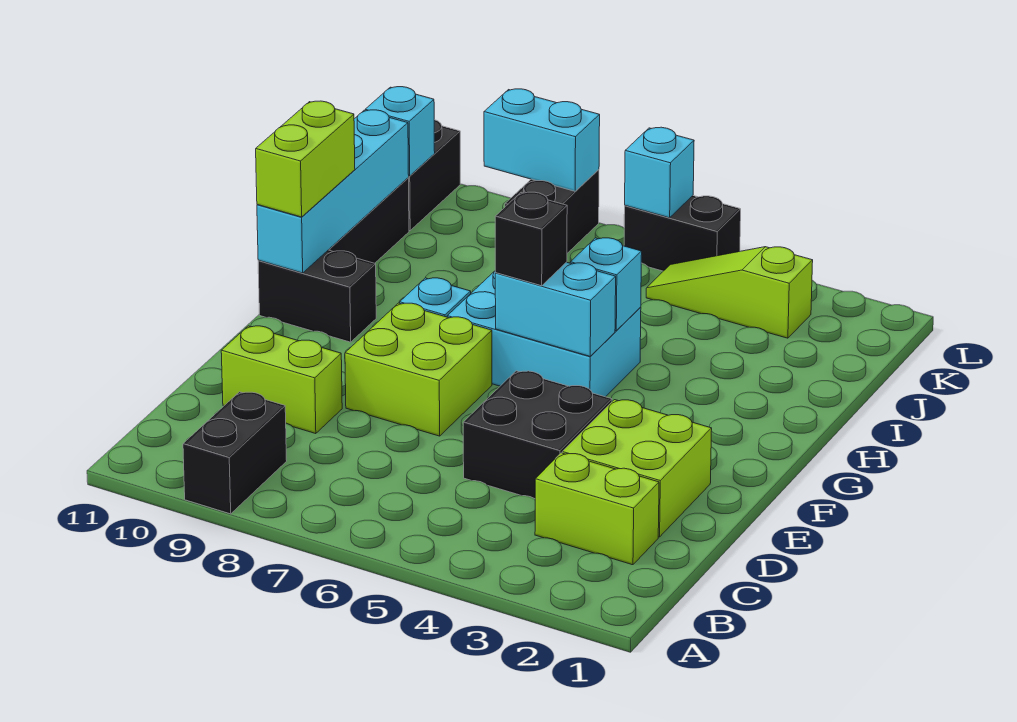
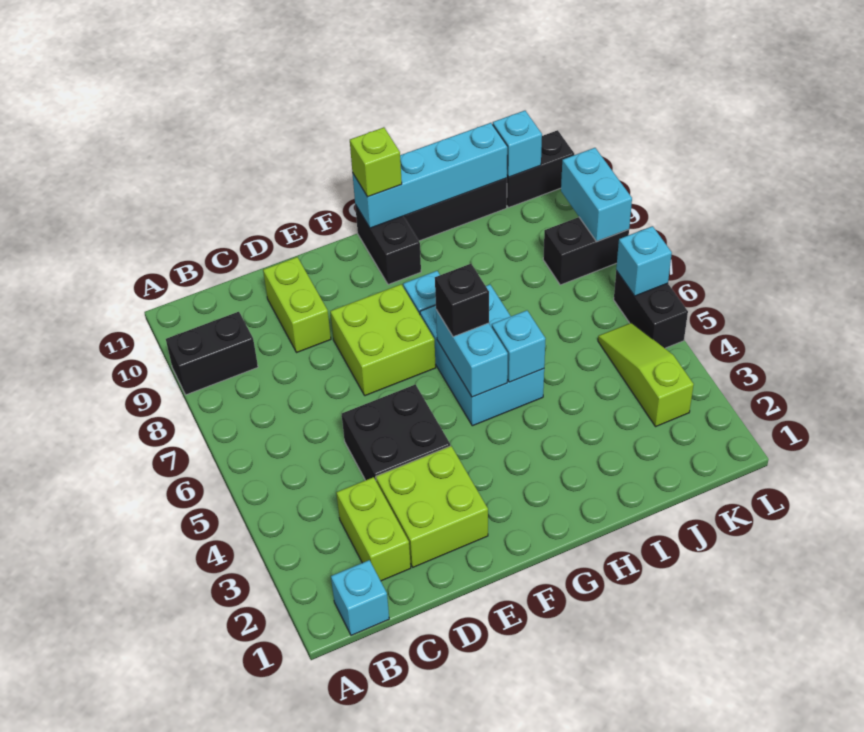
none -> cyan brick B1 level 1
lime brick G11:H11 level 3 -> lime brick G11 level 3

